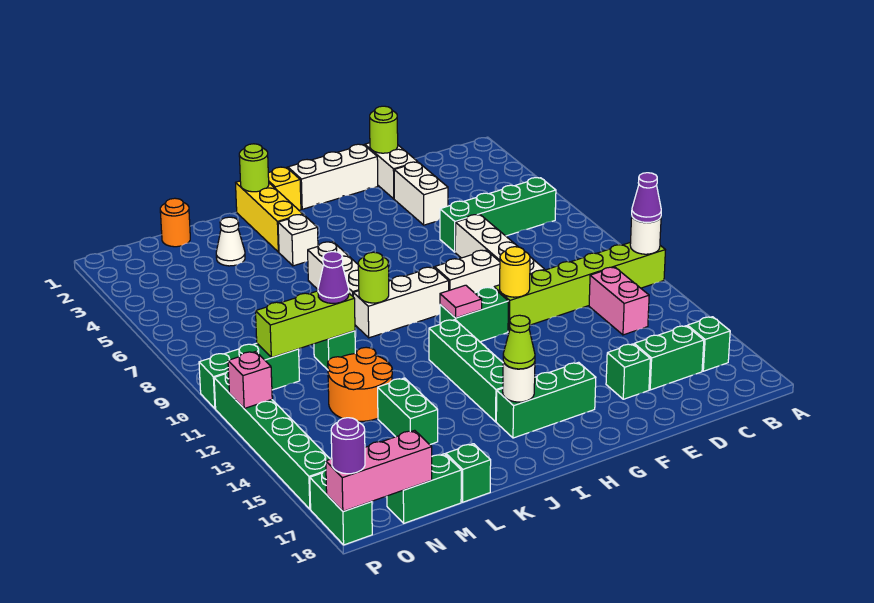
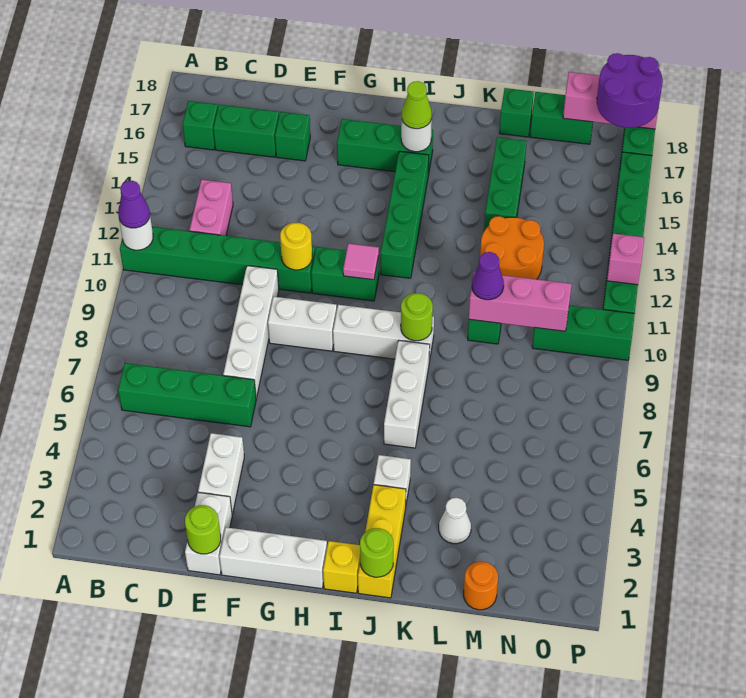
lime brick A11:F11 level 1 -> green brick A11:F11 level 1
lime brick L10:N10 level 2 -> pink brick L10:N10 level 2
green brick L14:L15 level 1 -> green brick L14:L16 level 1
purple round brick P18 level 3 -> purple round brick O17:P18 level 3

